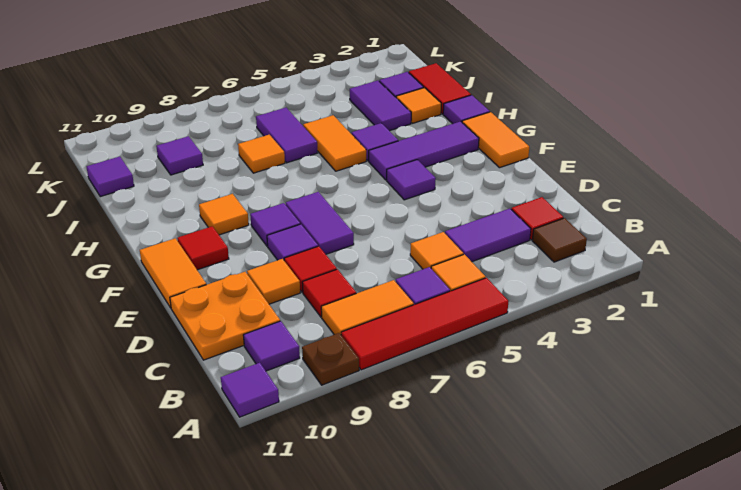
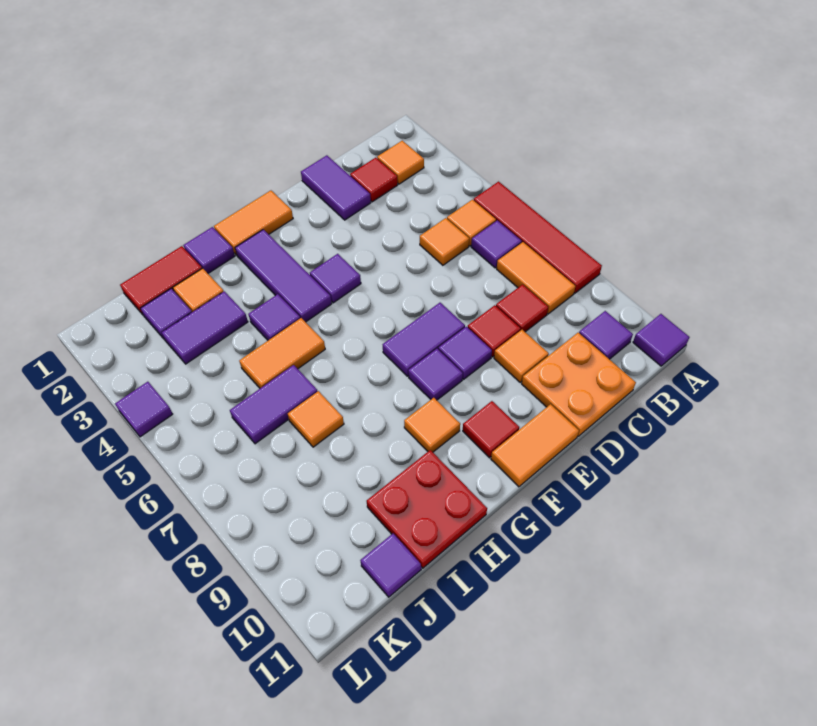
brown plate A9 level 1 -> none
brown tile B2 level 1 -> orange tile B2 level 1
purple tile C3:C4 level 1 -> purple tile D1:D2 level 1
none -> red plate H10:I11 level 1
purple tile J9 level 1 -> purple tile L4 level 1

